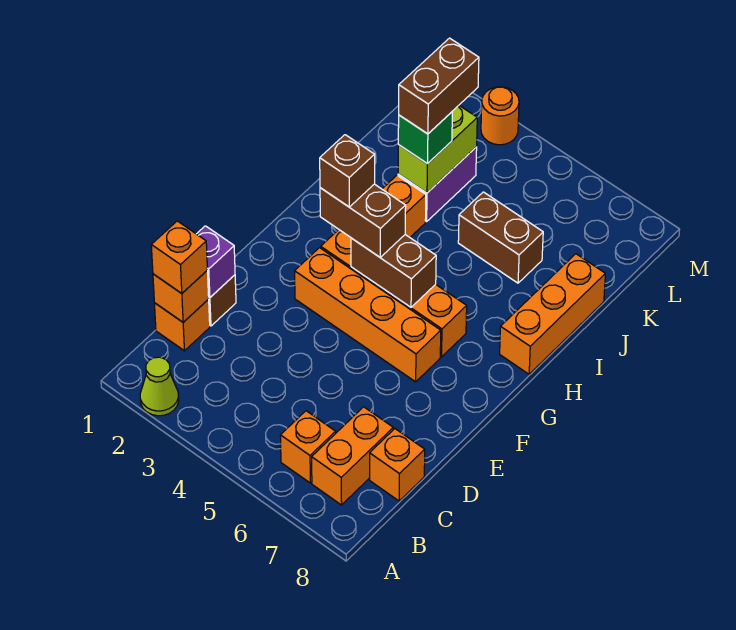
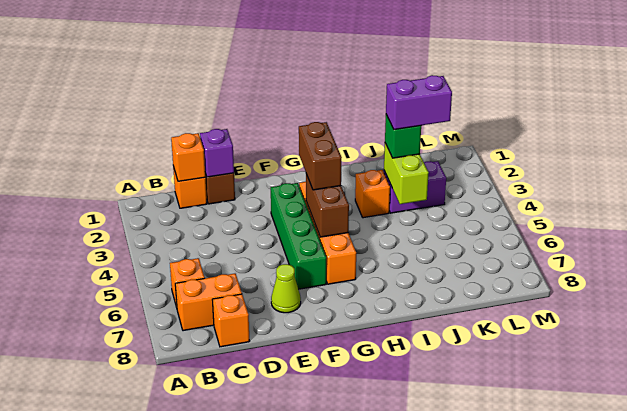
lime cone A2 level 1 -> lime cone E7 level 1
orange brick C1 level 3 -> none
orange brick F3:F6 level 1 -> green brick F3:F6 level 1
brown brick G3 level 4 -> none
orange brick H8:J8 level 1 -> none
lime brick J3:K3 level 2 -> lime brick J3:J4 level 2
brown brick J3:K3 level 4 -> purple brick J3:K3 level 4
brown brick J5:J6 level 1 -> none
orange round brick M3 level 1 -> none

